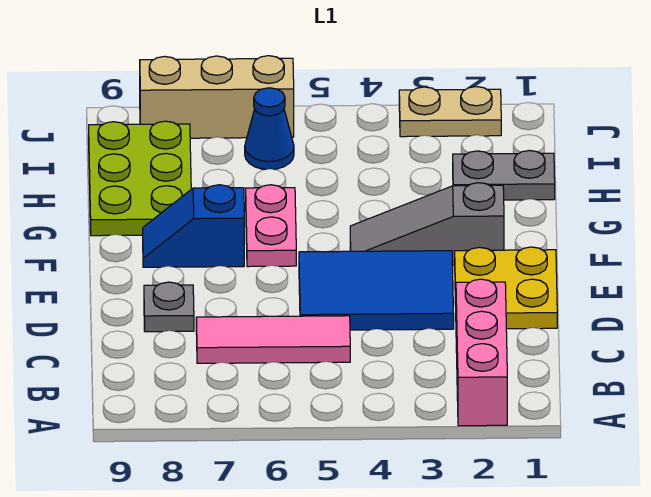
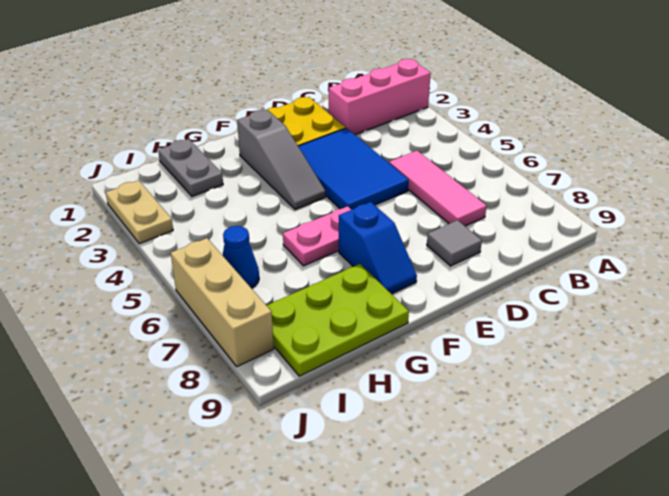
grey plate D8 level 1 -> grey tile D8 level 1

